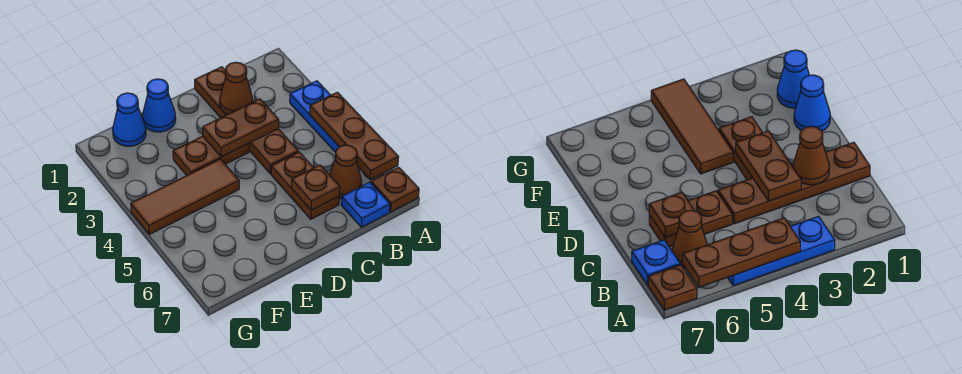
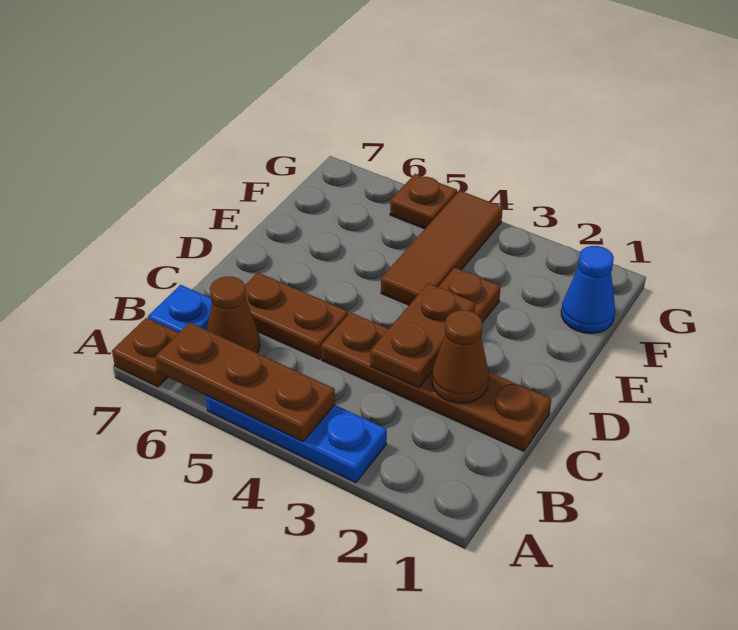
brown plate C6 level 2 -> brown plate G5 level 1
blue cone E1 level 1 -> none

